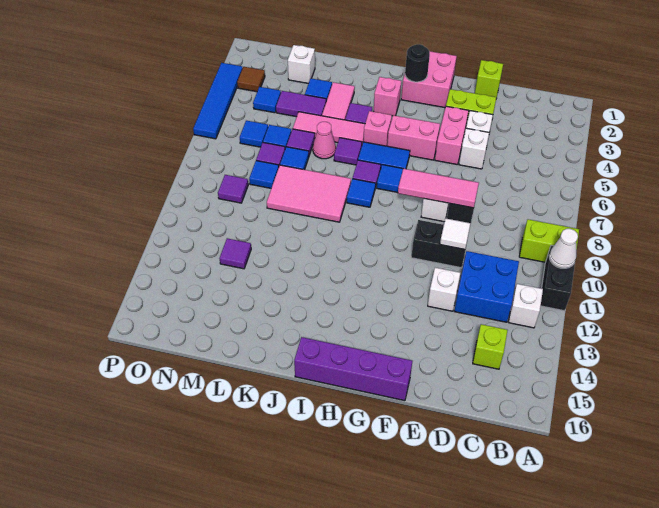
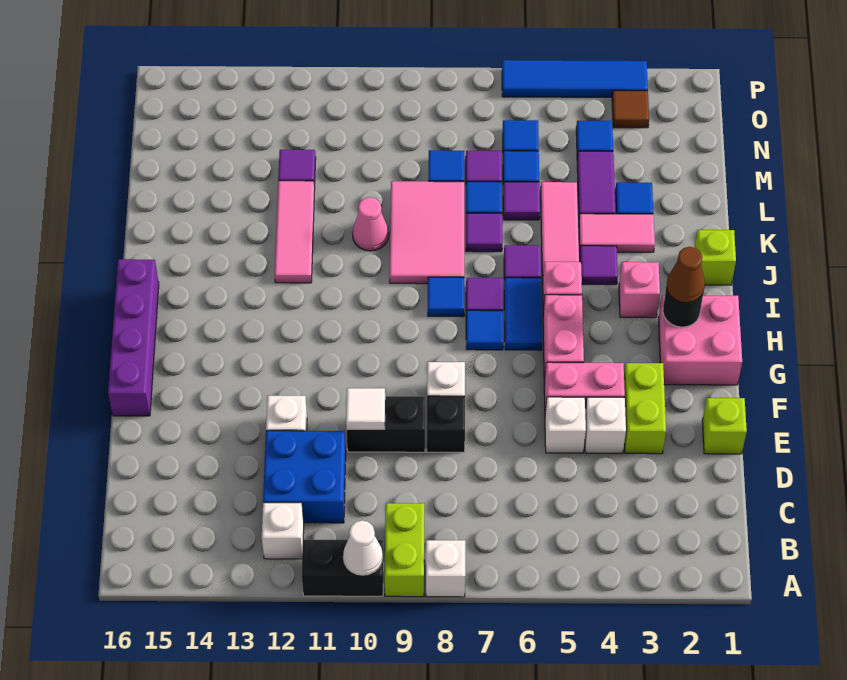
lime brick C14 level 1 -> lime brick J1 level 1
pink tile E8:G8 level 2 -> pink tile J12:L12 level 1
black brick E10:F10 level 1 -> black brick E9:E10 level 1
none -> brown cone H2 level 3
pink cone K6 level 1 -> pink cone K10 level 1
white brick M2 level 1 -> white brick A8 level 1
purple tile N9 level 1 -> purple tile K7 level 1

